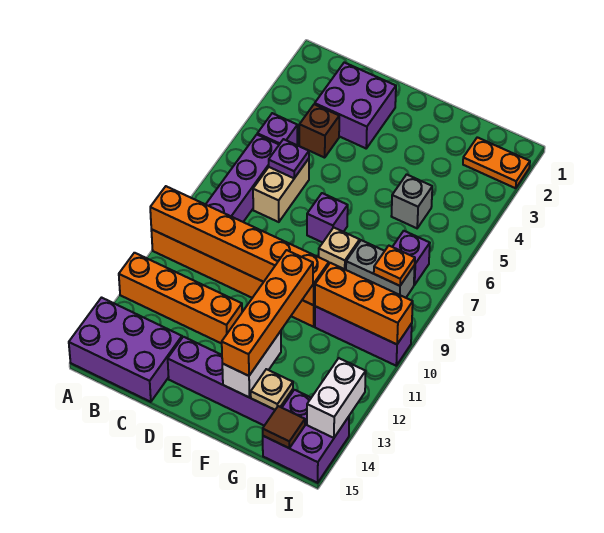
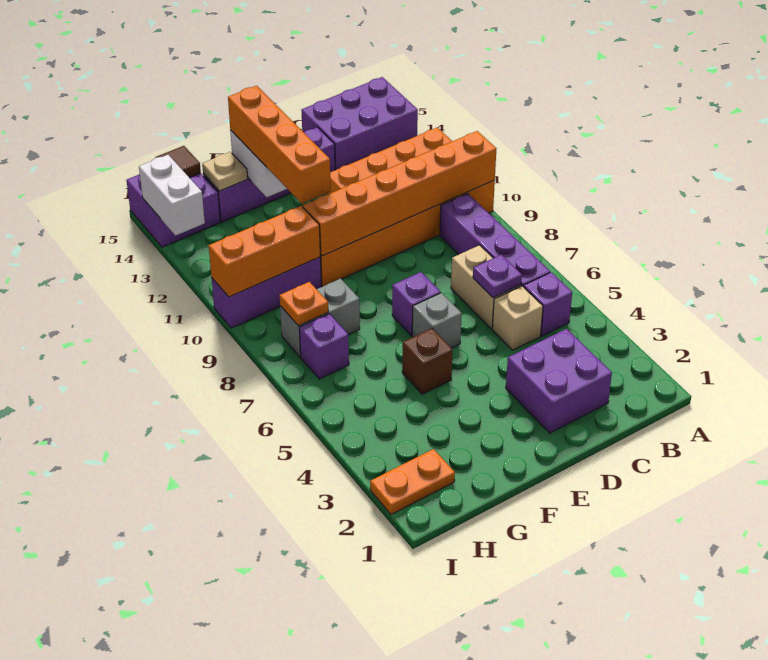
brown brick C4 level 1 -> brown brick F5 level 1
tan brick F8 level 1 -> tan brick C5 level 1
grey brick G5 level 1 -> grey brick E6 level 1

